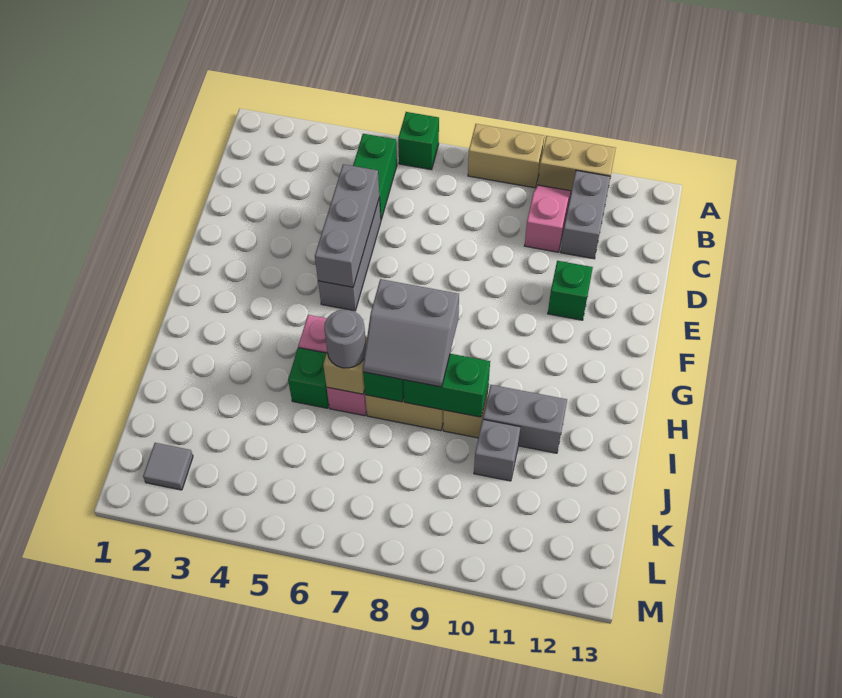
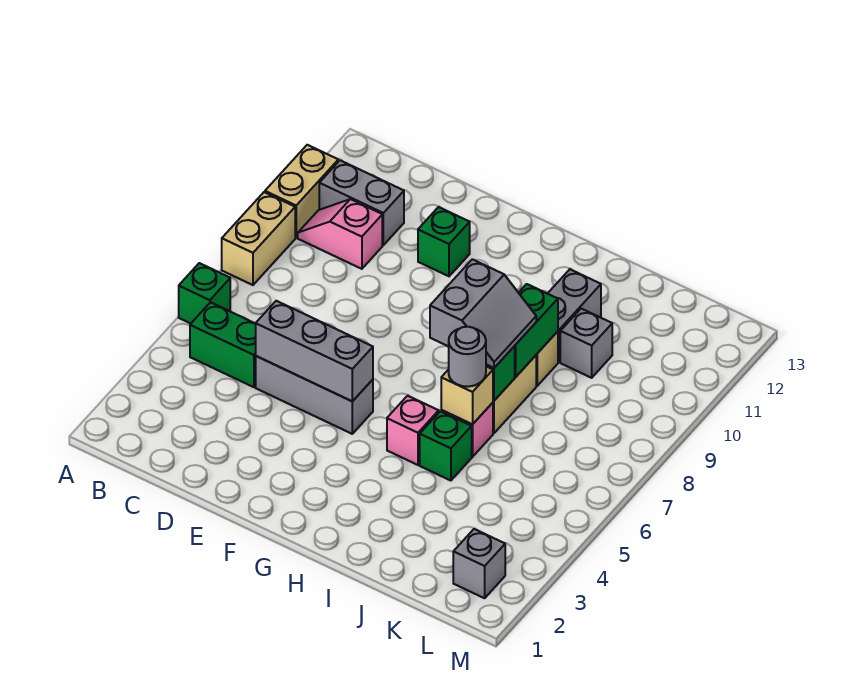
grey tile L2 level 1 -> grey brick L2 level 1

